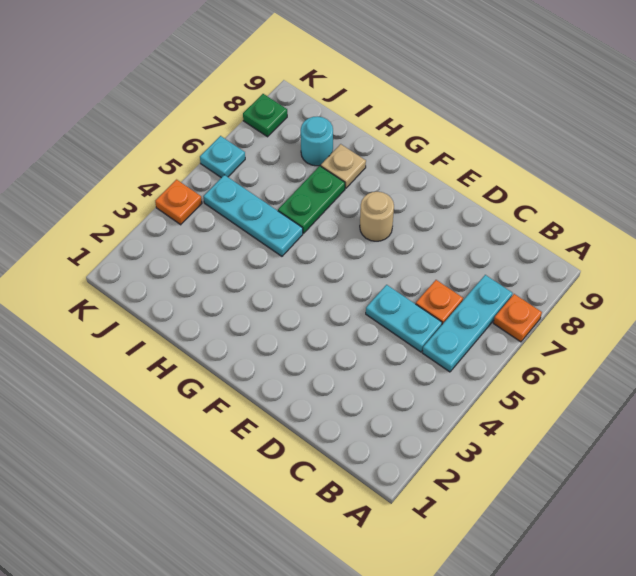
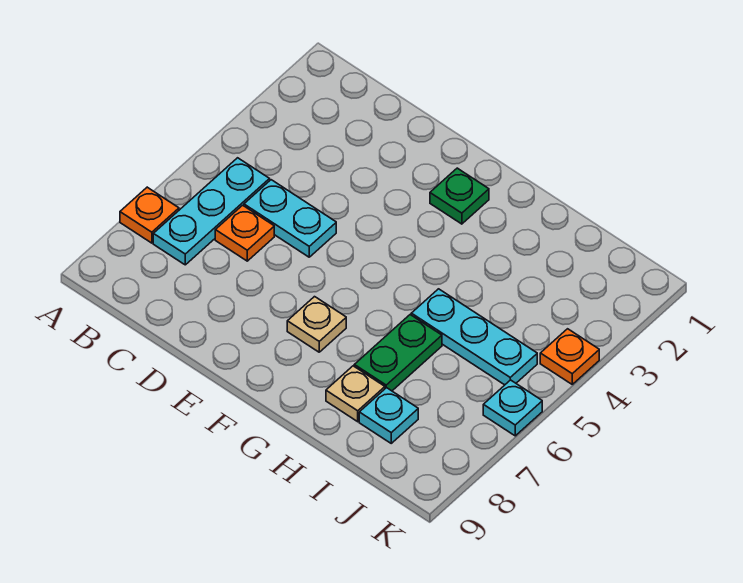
tan round brick F7 level 1 -> tan plate F7 level 1
cyan round brick I8 level 1 -> cyan plate I8 level 1
green plate K8 level 1 -> green plate F2 level 1

